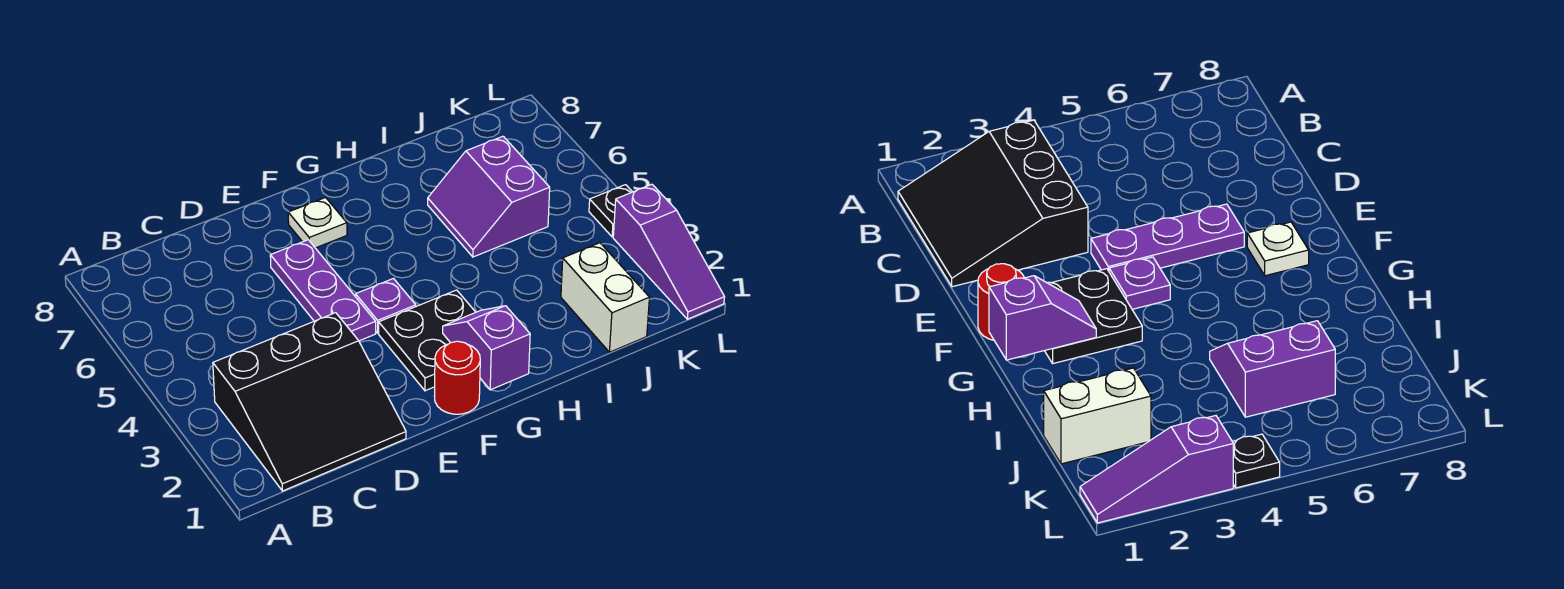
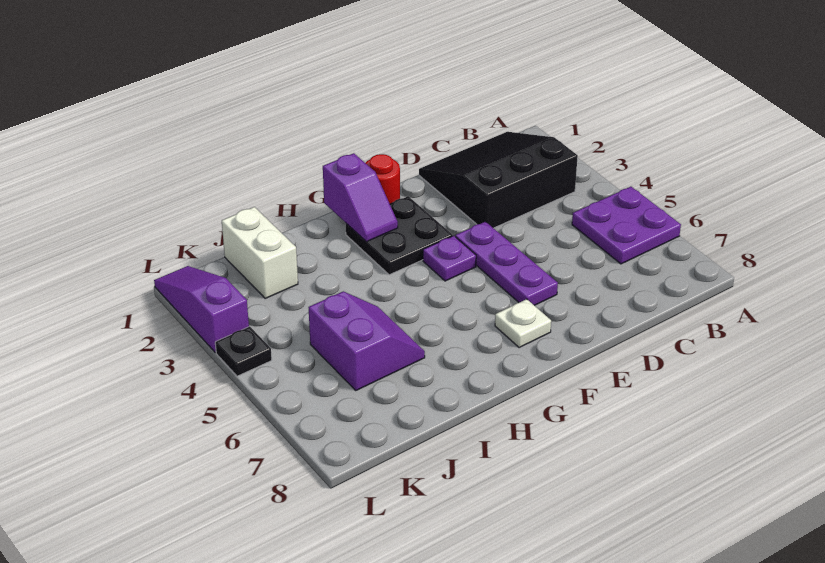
none -> purple plate A5:B6 level 1

